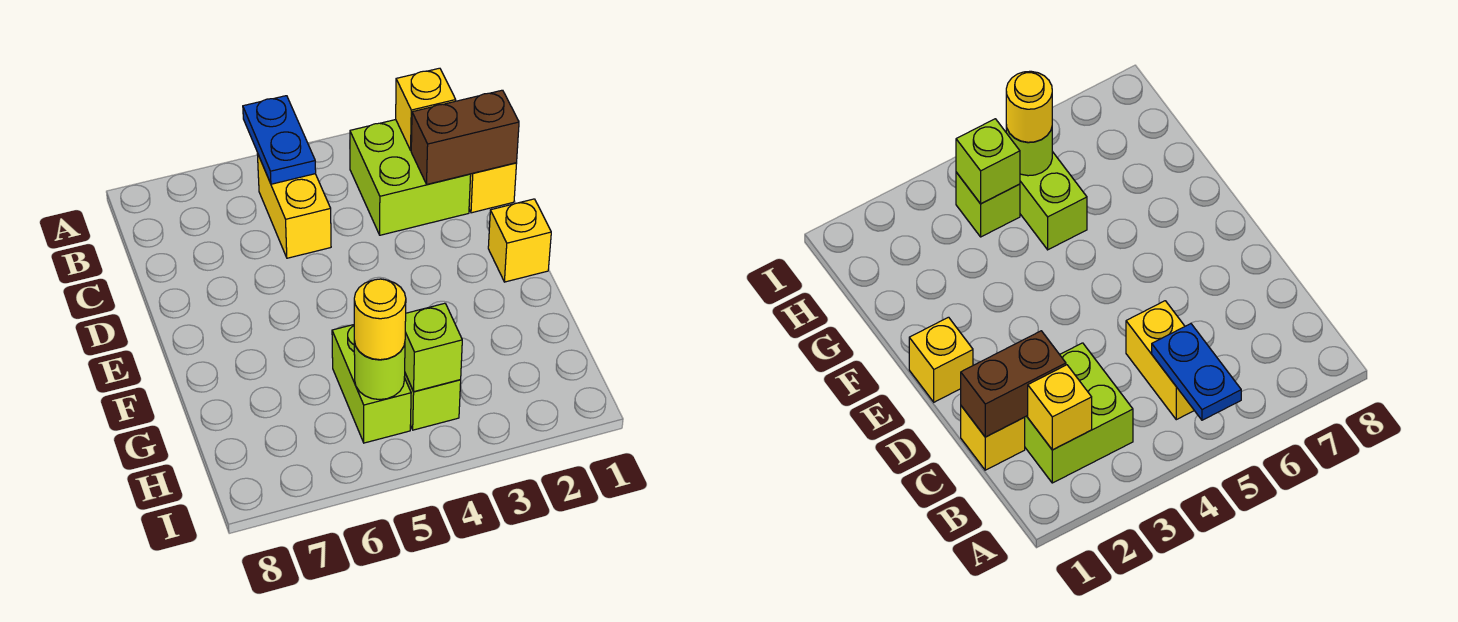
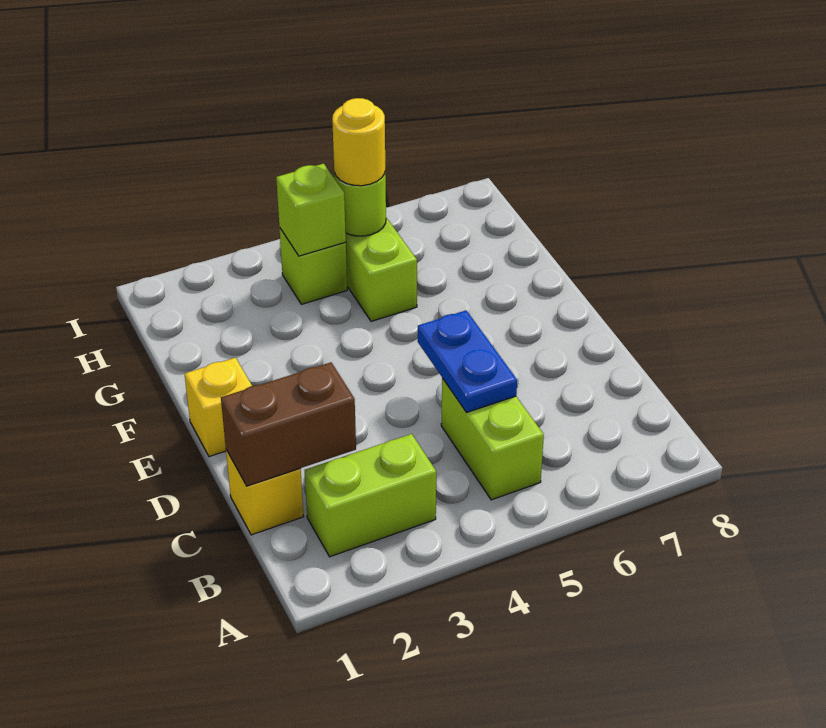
blue plate A5:B5 level 2 -> blue plate C5:D5 level 2
lime brick B2:C3 level 1 -> lime brick B2:B3 level 1
yellow brick B2 level 2 -> none
yellow brick B5:C5 level 1 -> lime brick B5:C5 level 1

